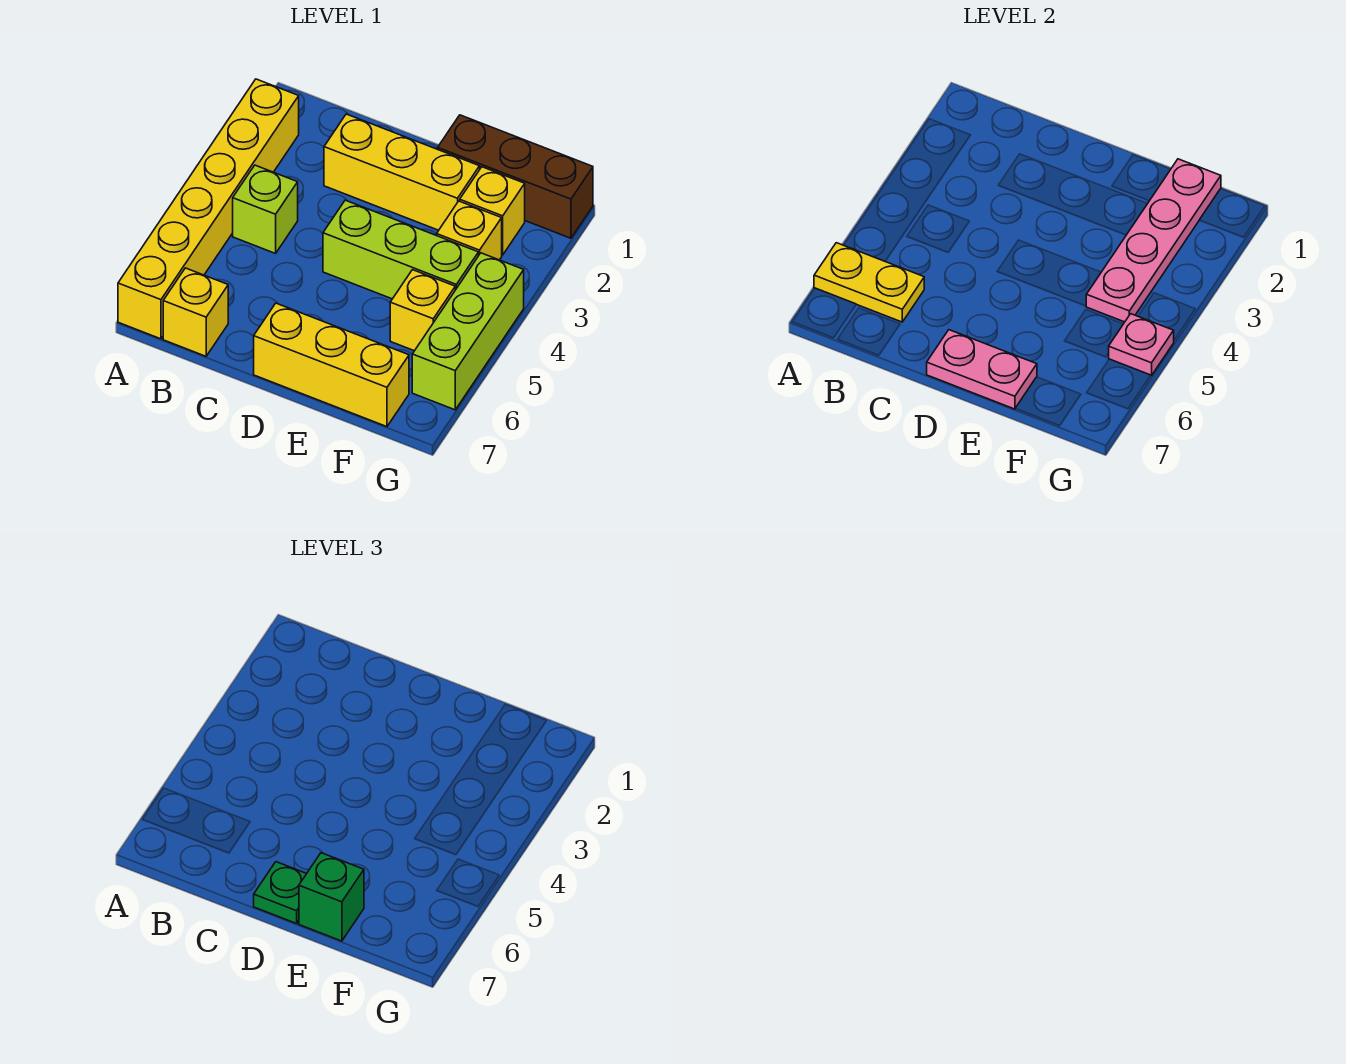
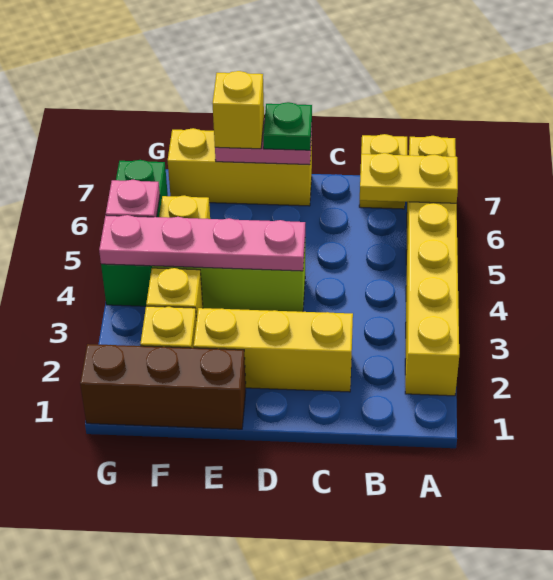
lime brick B4 level 1 -> none
green brick E7 level 3 -> yellow brick E7 level 3
pink plate F1:F4 level 2 -> pink plate D4:G4 level 2
lime brick G4:G6 level 1 -> green brick G4:G6 level 1

